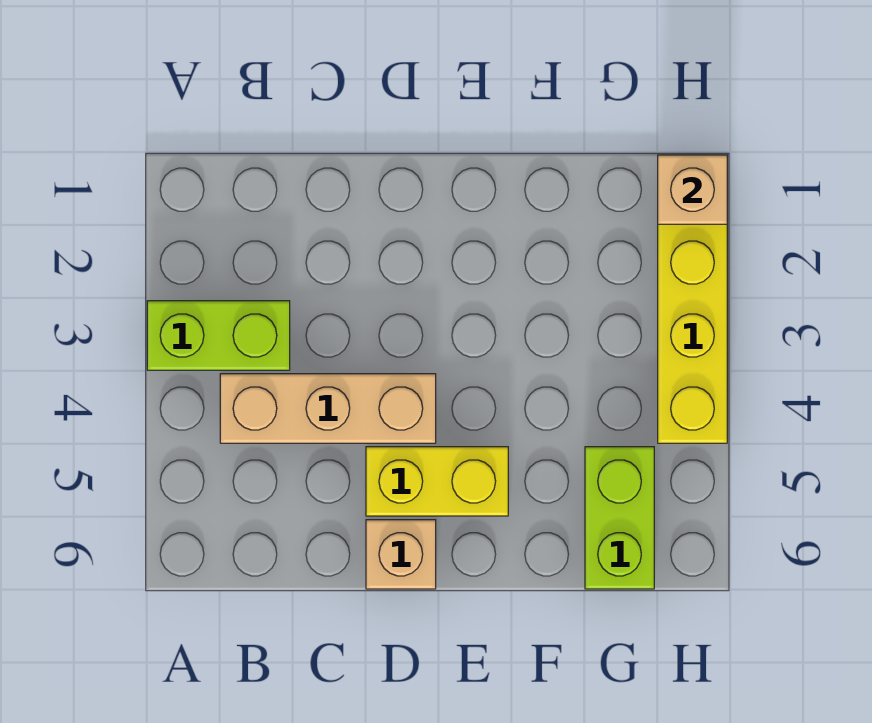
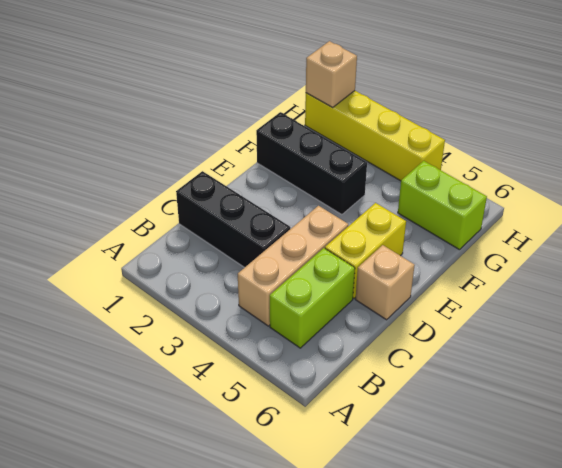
lime brick A3:B3 level 1 -> lime brick B5:C5 level 1
none -> black brick C1:C3 level 1
none -> black brick F1:F3 level 1

